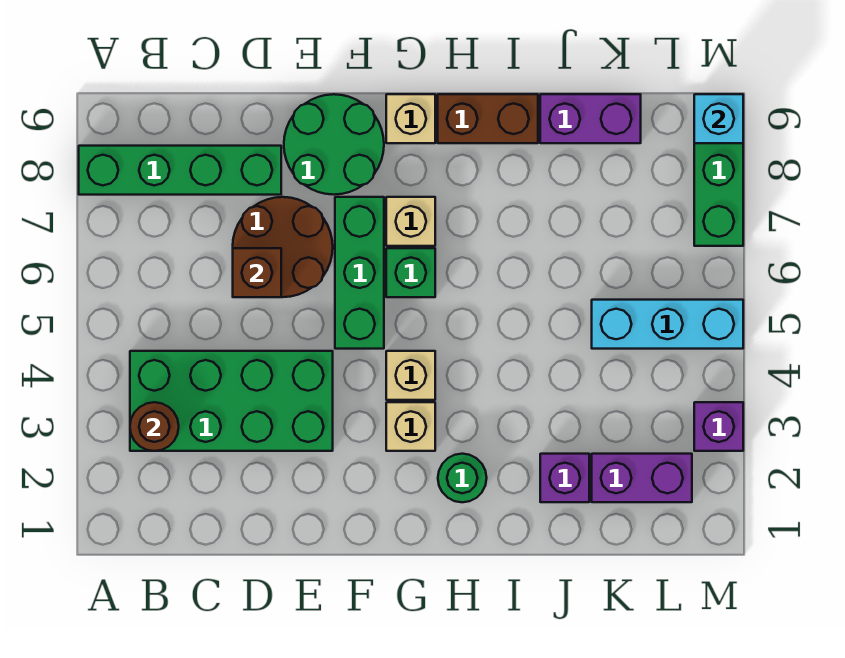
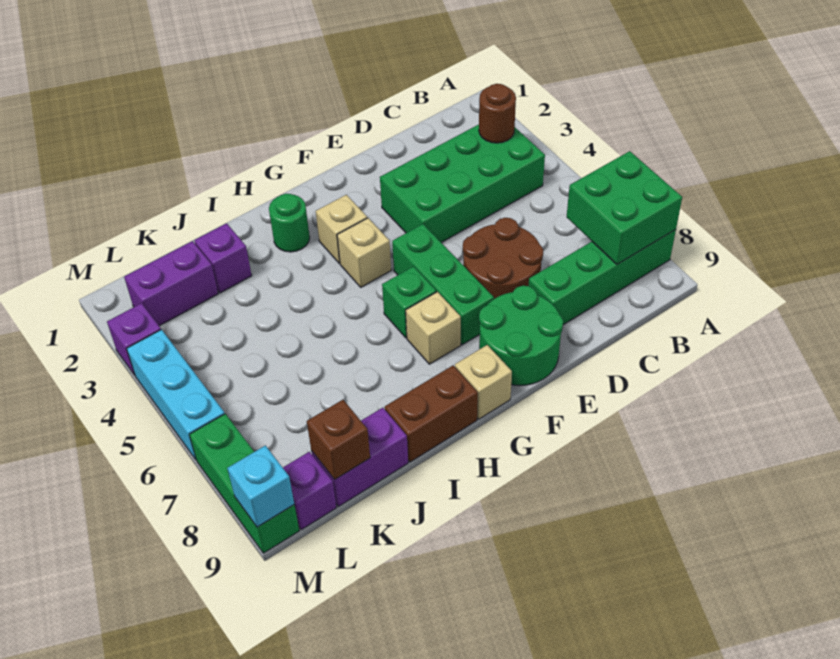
none -> green brick A7:B8 level 2
brown brick D6 level 2 -> brown brick K9 level 2
cyan brick K5:M5 level 1 -> cyan brick M4:M6 level 1
none -> purple brick L9 level 1

